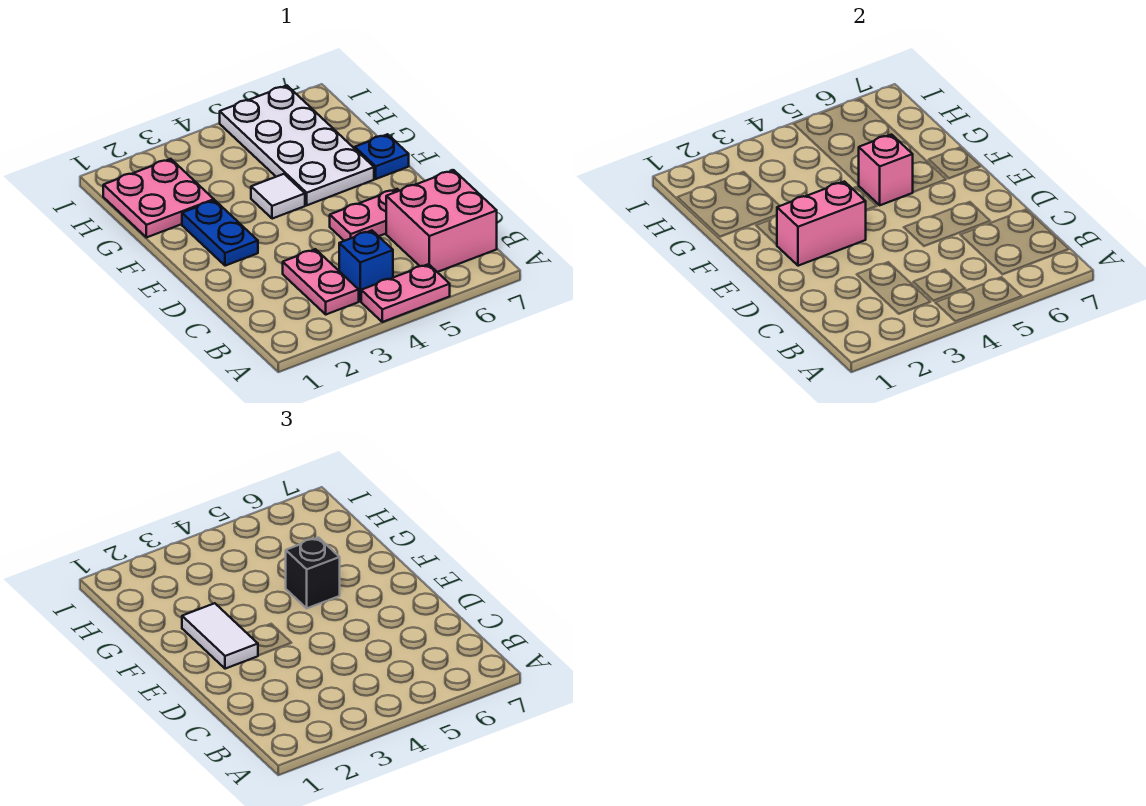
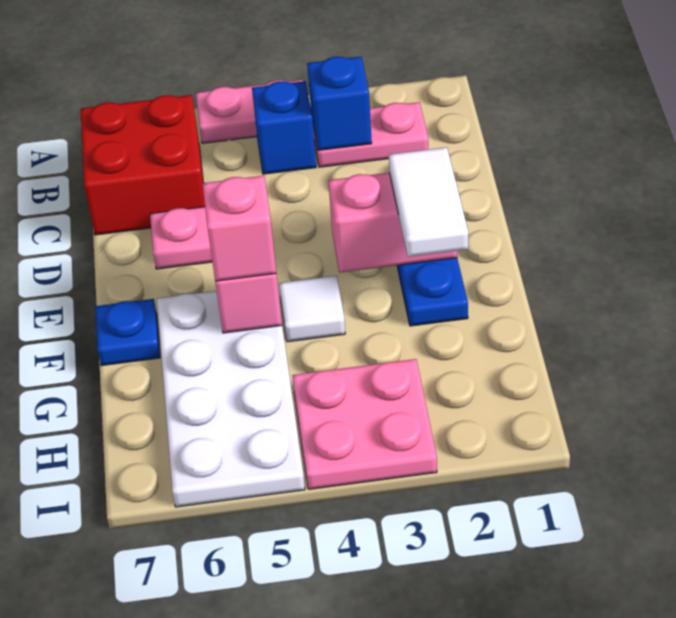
pink plate B3:C3 level 1 -> pink plate B2:B3 level 1
none -> blue brick B3 level 2
pink brick B6:C7 level 1 -> red brick B6:C7 level 1
black brick F5 level 3 -> pink brick F5 level 3
pink plate G1:H2 level 1 -> pink plate H3:I4 level 1

